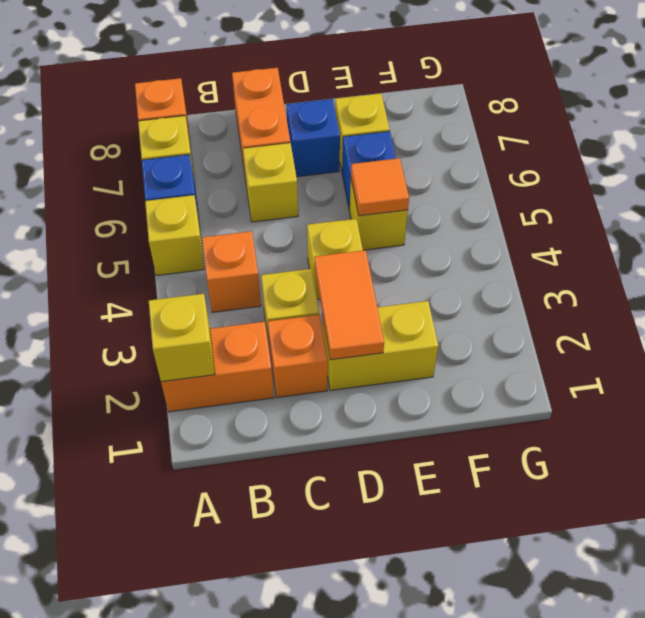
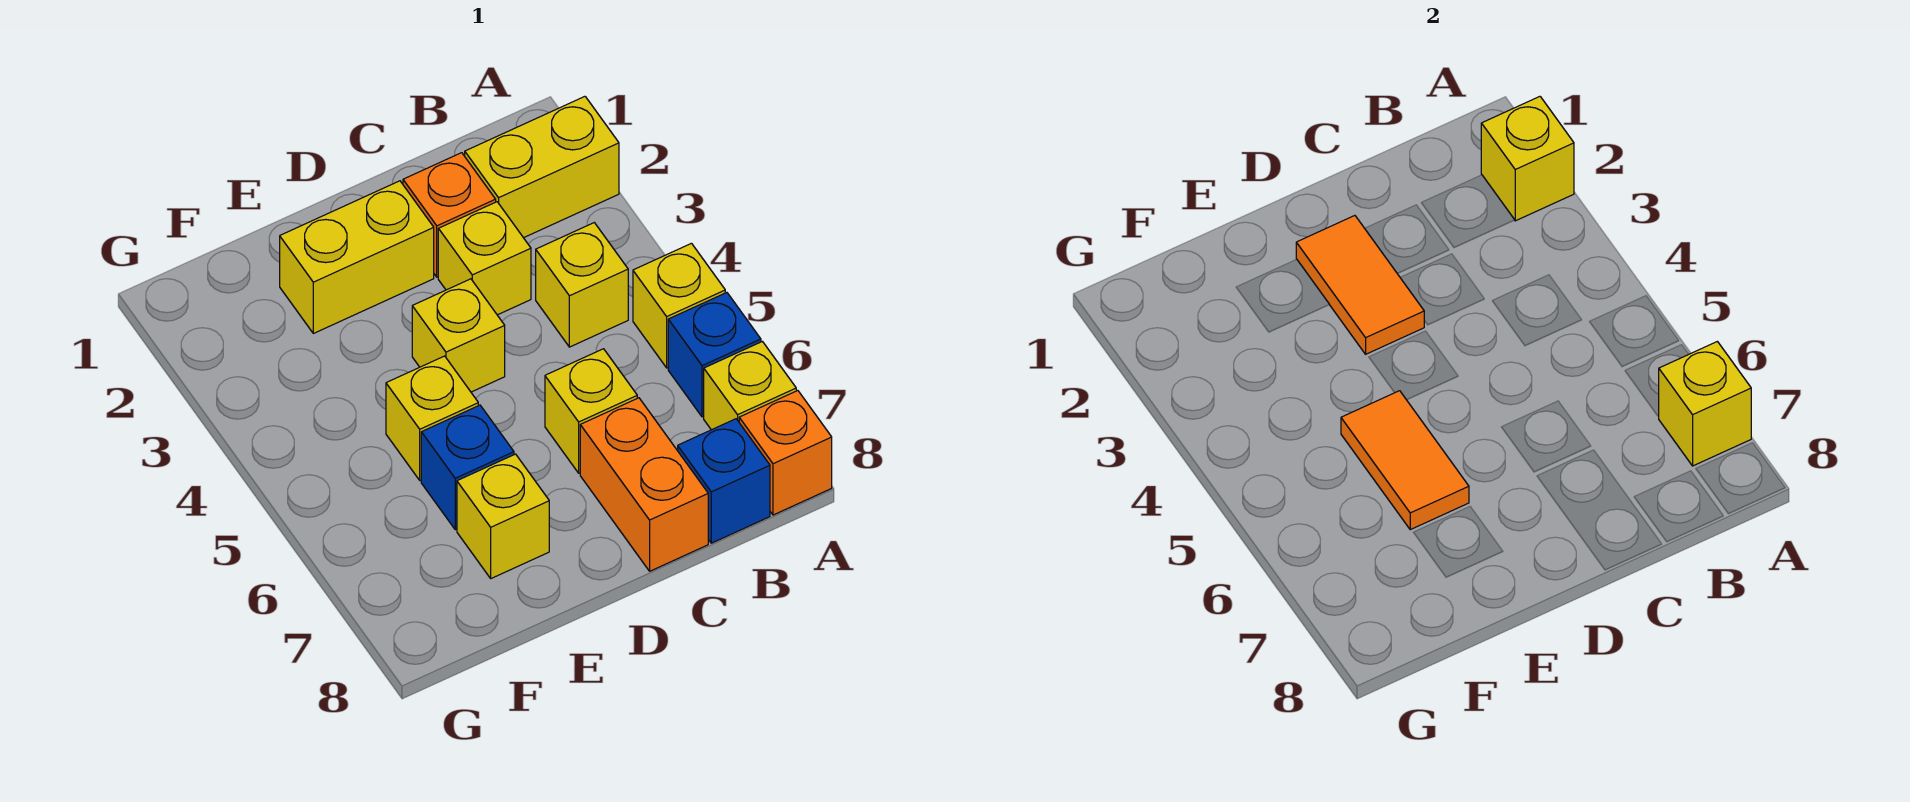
orange brick A2:B2 level 1 -> yellow brick A2:B2 level 1
none -> yellow brick A7 level 2
orange brick B4 level 1 -> yellow brick B4 level 1
blue brick D7 level 1 -> blue brick B8 level 1
orange tile E5 level 2 -> orange tile E5:E6 level 2

